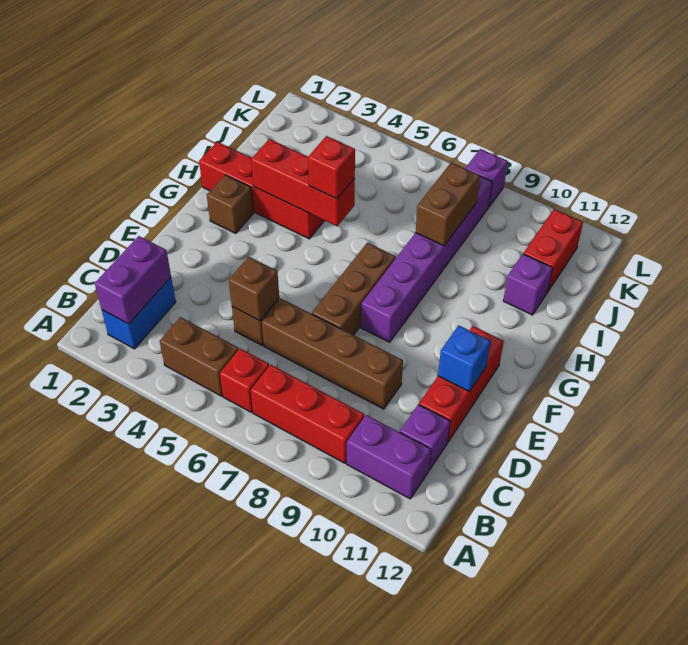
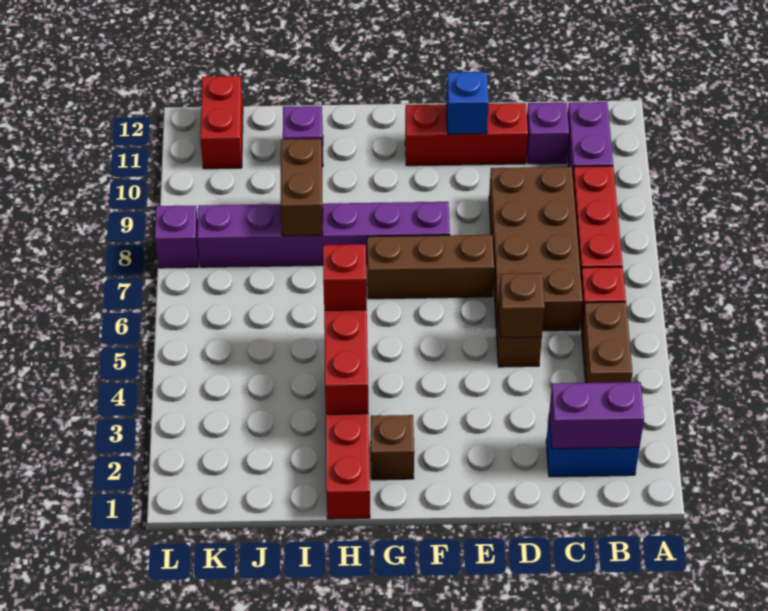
brown brick D6:D9 level 1 -> brown brick C6:D9 level 1
brown brick I8:J8 level 2 -> brown brick I8:I9 level 2
red brick J11:K11 level 1 -> red brick K11:K12 level 1

